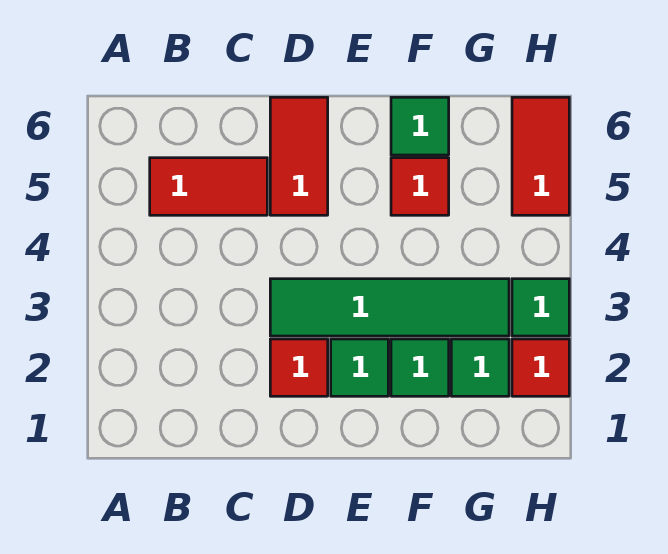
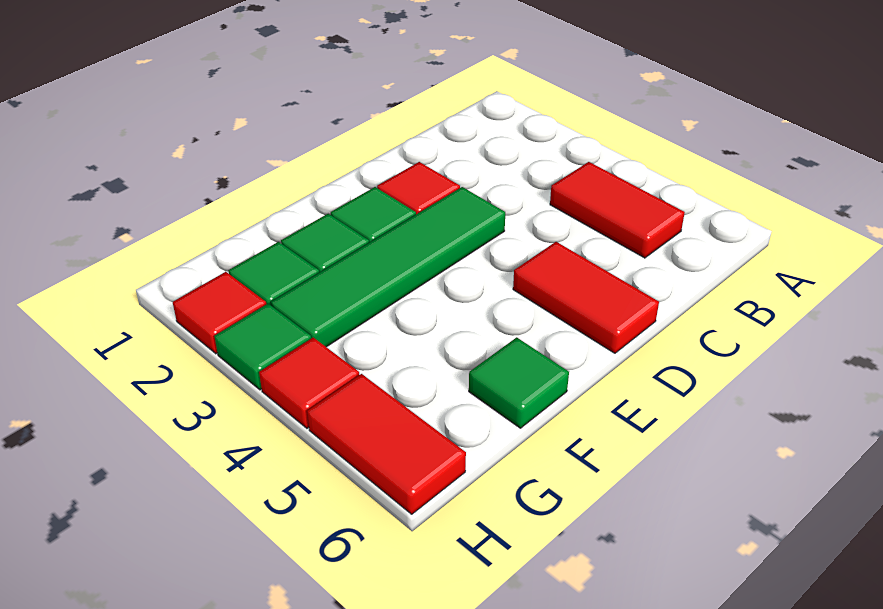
red tile B5:C5 level 1 -> red tile B4:B5 level 1
red tile F5 level 1 -> red tile H4 level 1

